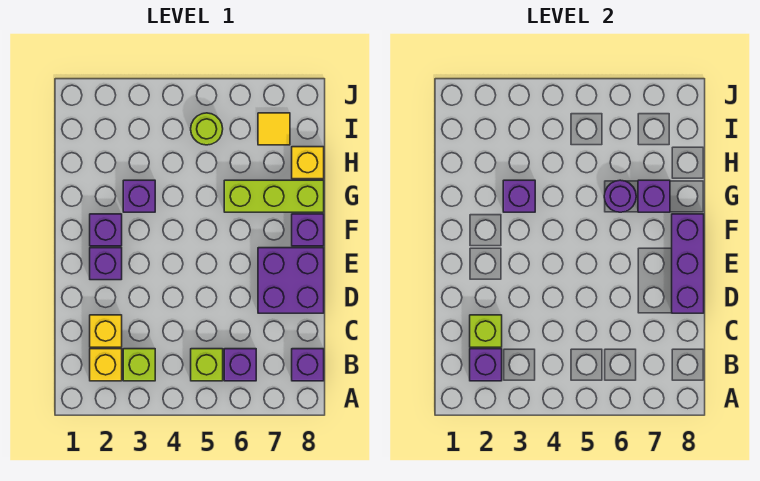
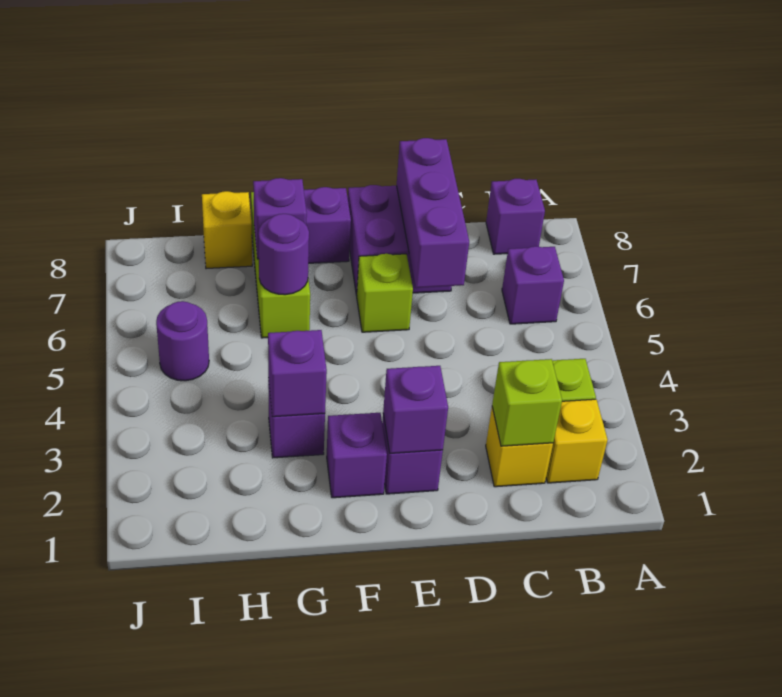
purple brick B2 level 2 -> purple brick E2 level 2
lime brick B5 level 1 -> lime brick E6 level 1
purple brick D8:F8 level 2 -> purple brick D6:D8 level 2
lime round brick I5 level 1 -> purple round brick I5 level 1
yellow tile I7 level 1 -> none

